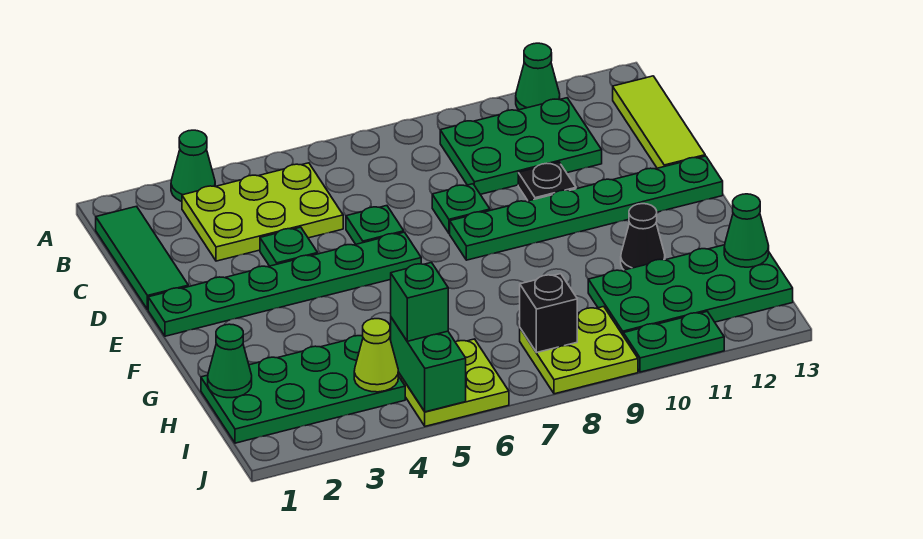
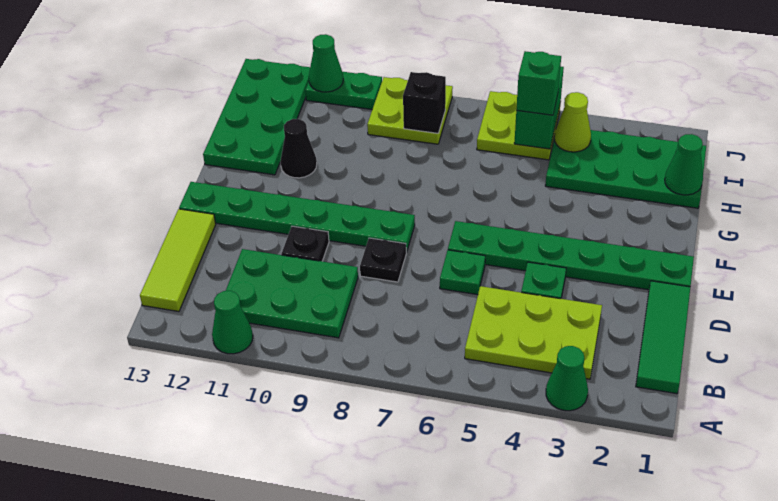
green plate D8 level 1 -> black plate D8 level 1
green plate H10:I13 level 1 -> green plate G12:J13 level 1
green cone H13 level 2 -> green cone J11 level 2

